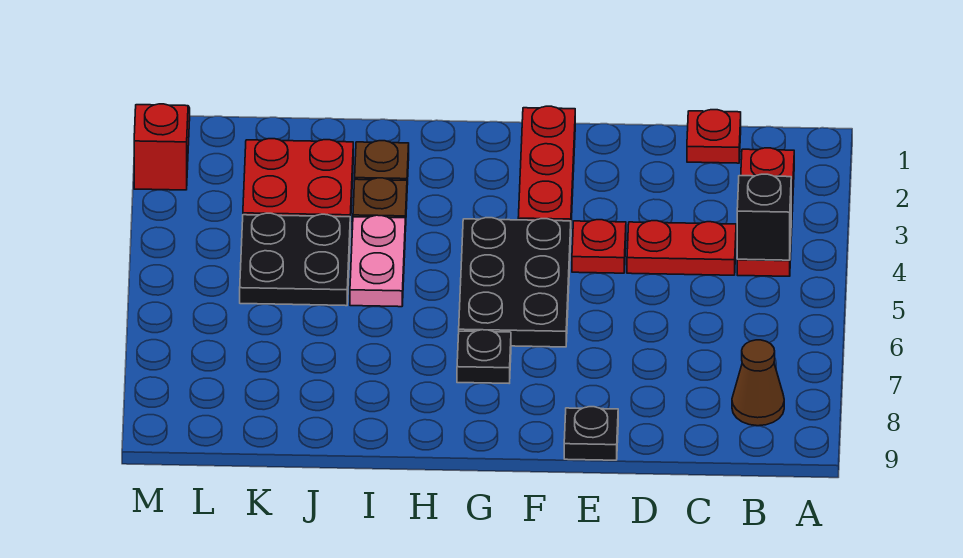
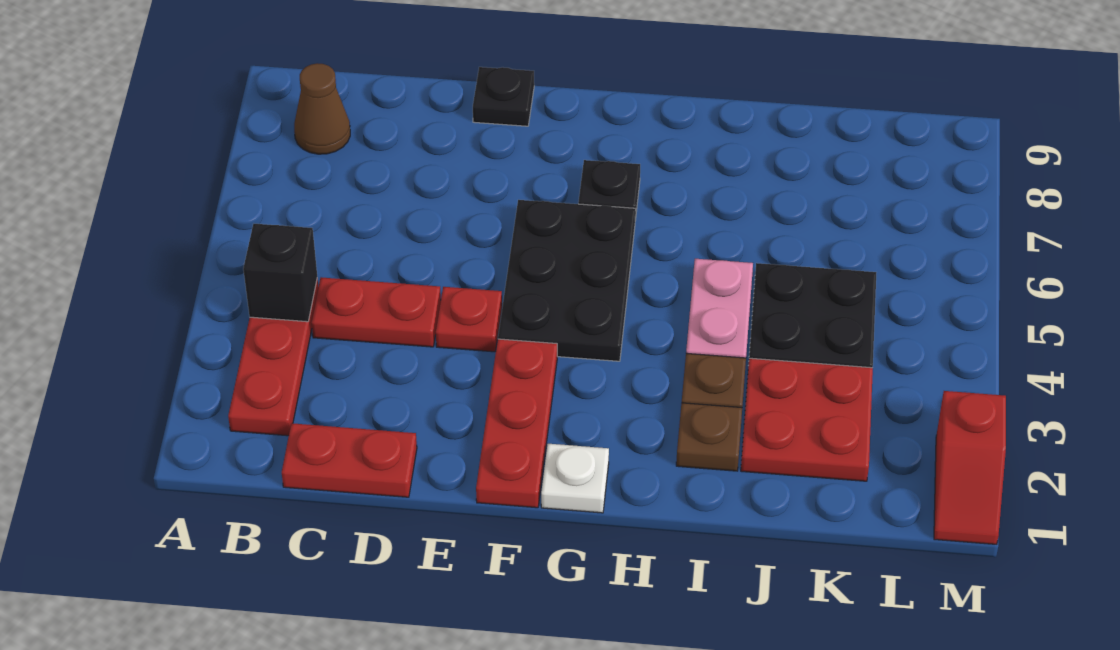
red plate C1 level 1 -> red plate C1:D1 level 1
none -> white plate G1 level 1

